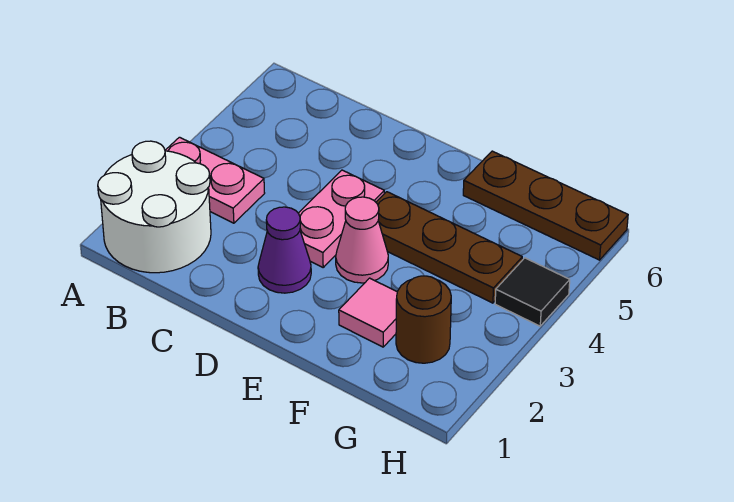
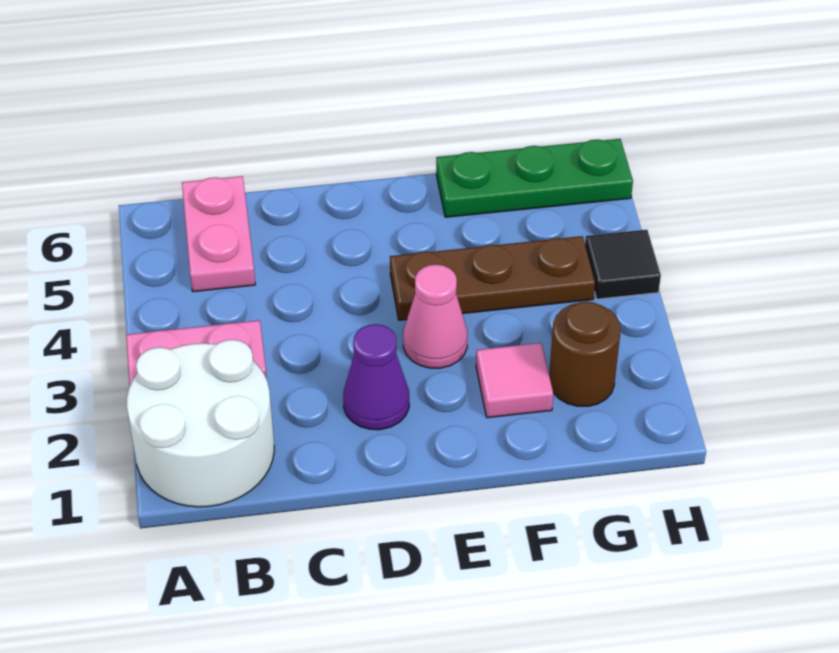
pink plate D3:D4 level 1 -> pink plate B5:B6 level 1
brown plate F6:H6 level 1 -> green plate F6:H6 level 1

